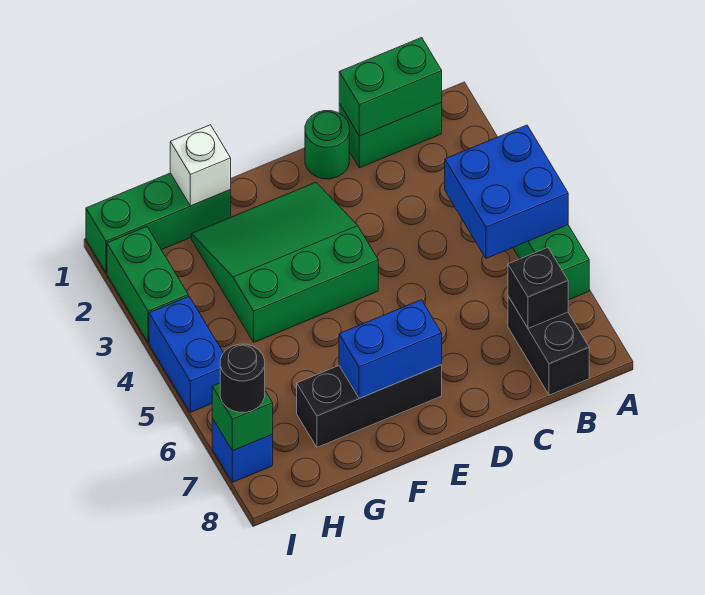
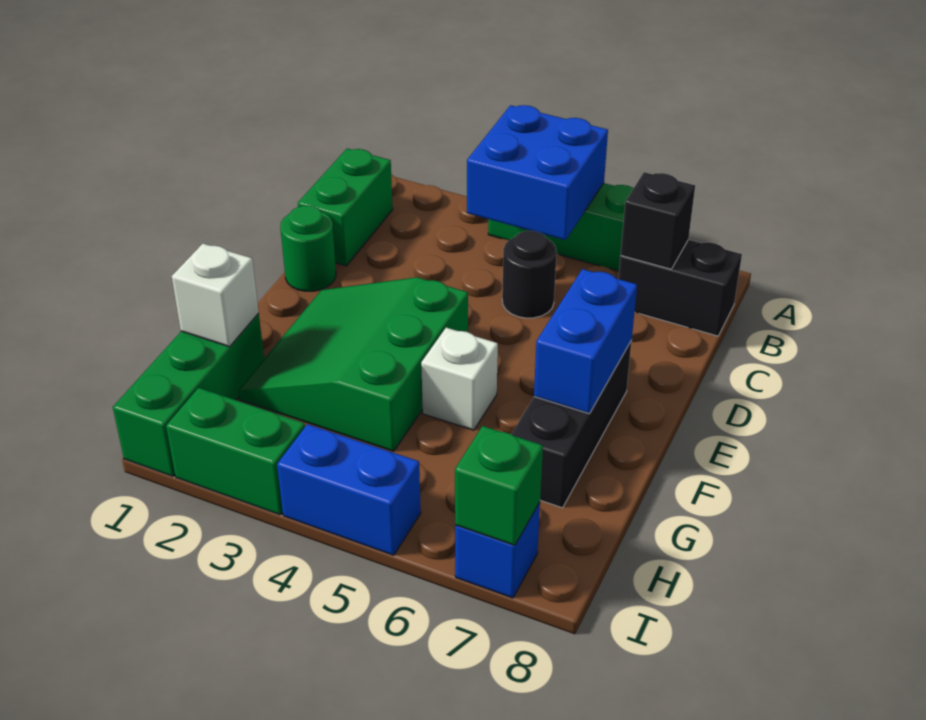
green brick B1:C1 level 2 -> none
none -> white brick F5 level 1
black round brick I7 level 3 -> black round brick C5 level 1

